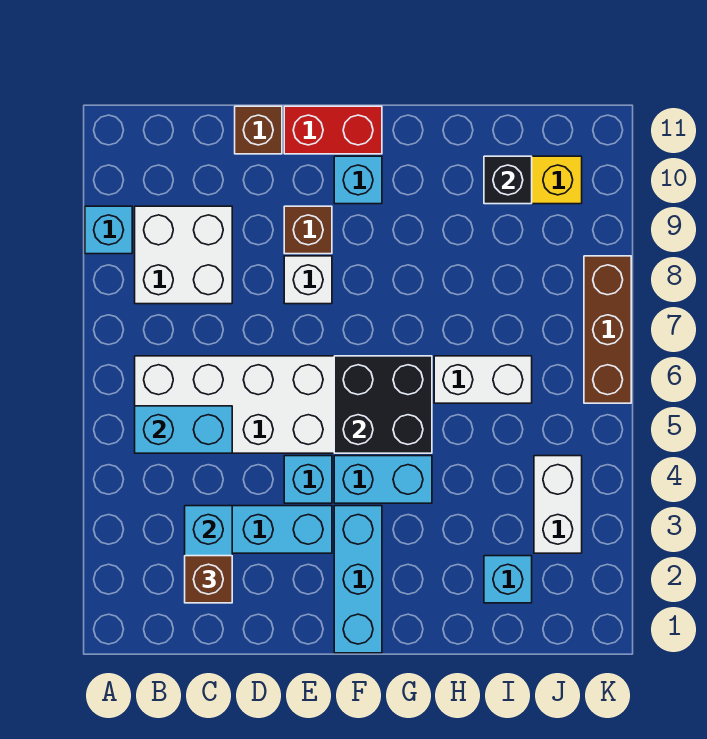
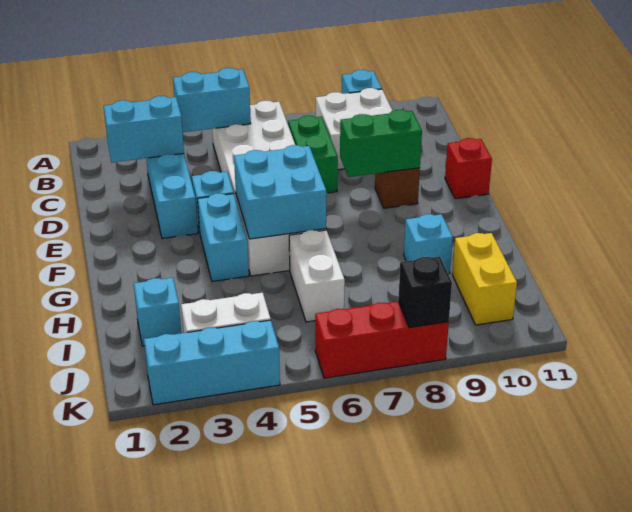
cyan brick B5:C5 level 2 -> cyan brick B4:B5 level 2
brown brick C2 level 3 -> none
none -> green brick C7:D7 level 1
brown brick D11 level 1 -> none
white brick E8 level 1 -> none
none -> green brick E8:E9 level 2
red brick E11:F11 level 1 -> red brick E11 level 1
cyan brick F1:F3 level 1 -> cyan brick K2:K4 level 1
black brick F5:G6 level 2 -> cyan brick F5:G6 level 2
cyan brick F10 level 1 -> cyan brick H9 level 1
black brick I10 level 2 -> black brick K8 level 2
brown brick K6:K8 level 1 -> red brick K6:K8 level 1

